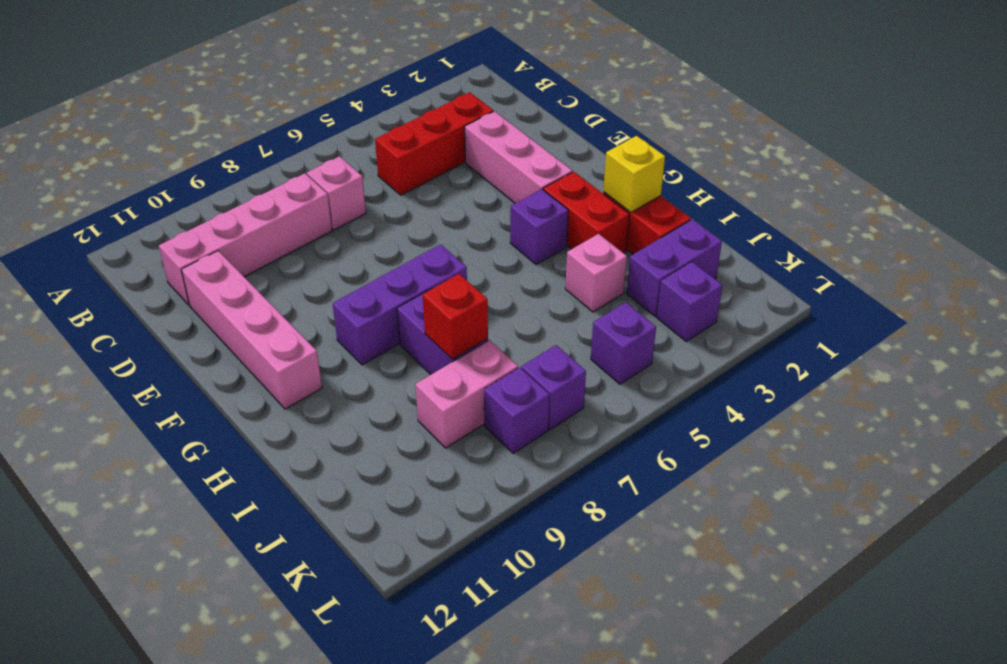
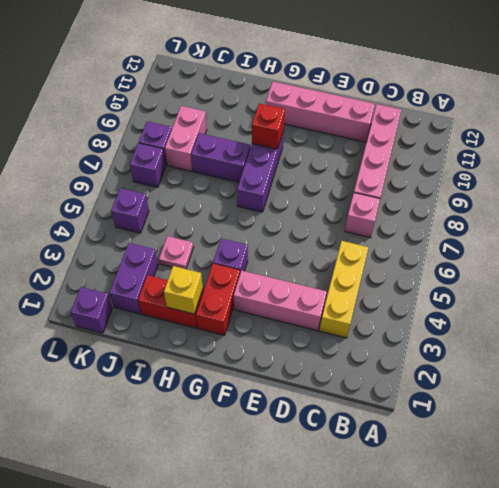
red brick C3:C5 level 1 -> yellow brick C3:C5 level 1
red brick G3:H3 level 1 -> red brick G2:G3 level 1
pink brick I4 level 1 -> pink plate I4 level 1
red brick I8 level 2 -> red brick G9 level 2
purple brick K3 level 1 -> purple brick K1 level 1

